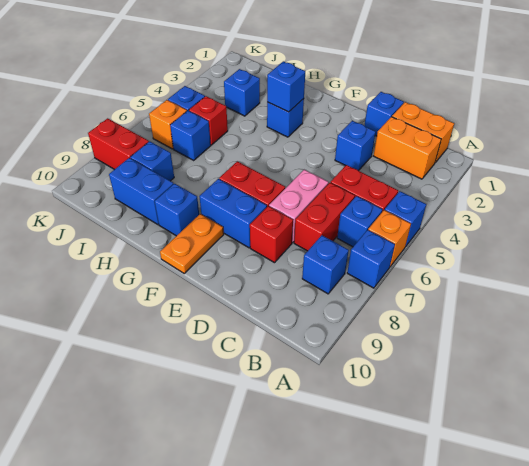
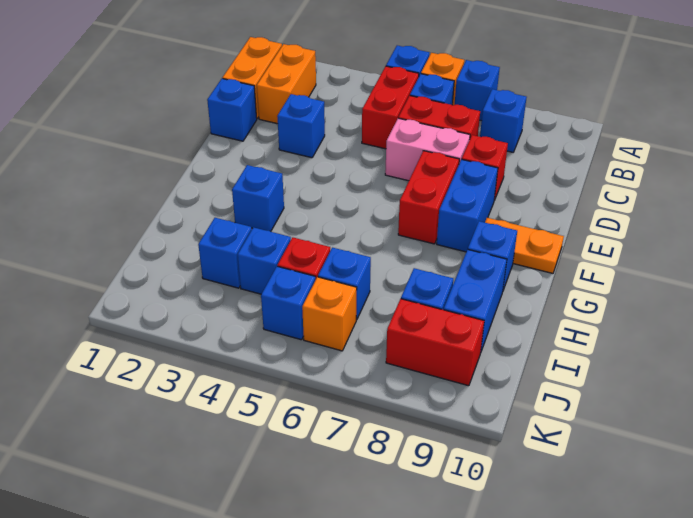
blue brick G3 level 2 -> blue brick I4 level 1
red brick J8:K8 level 1 -> red brick J8:J9 level 1

